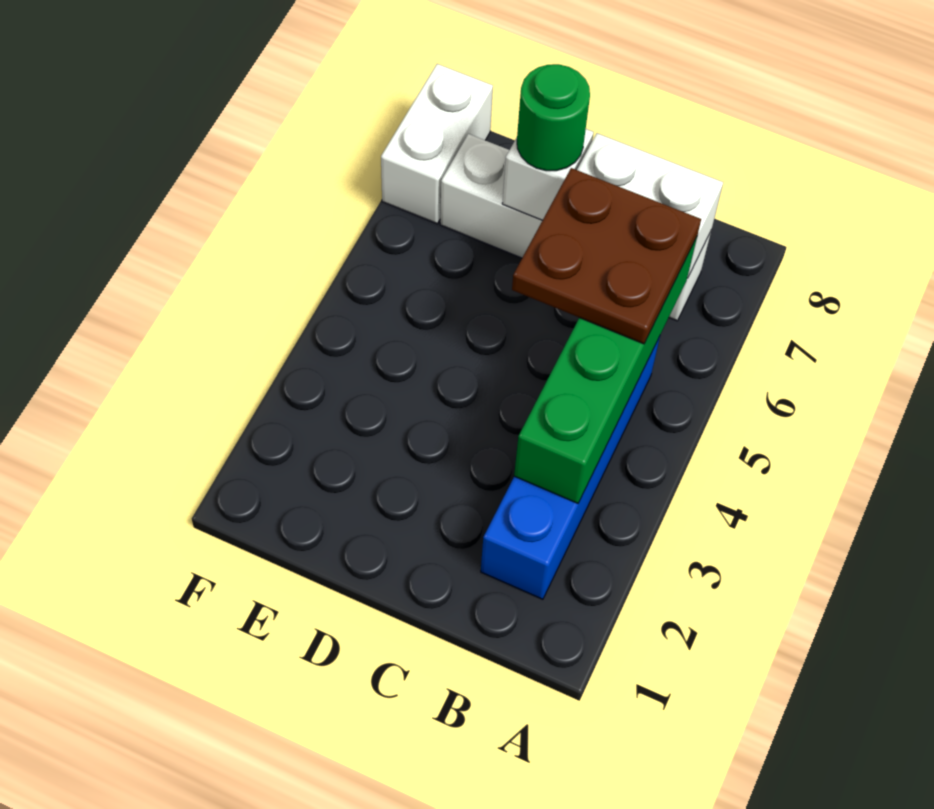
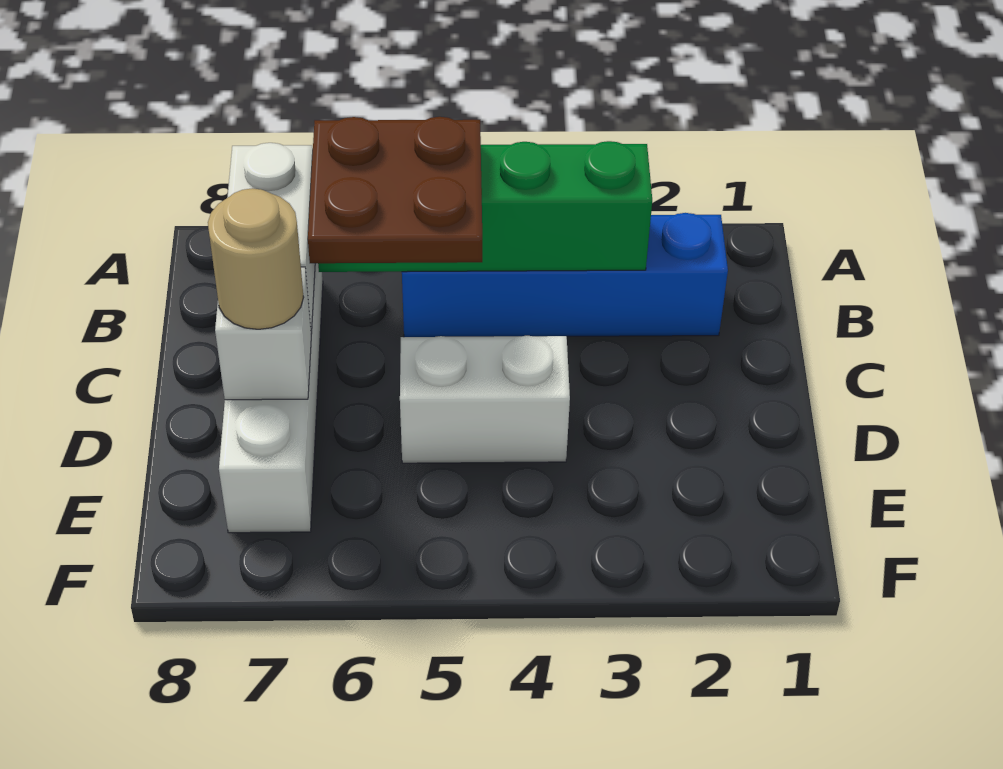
green round brick D7 level 3 -> tan round brick D7 level 3
white brick F7:F8 level 1 -> white brick D4:D5 level 1

